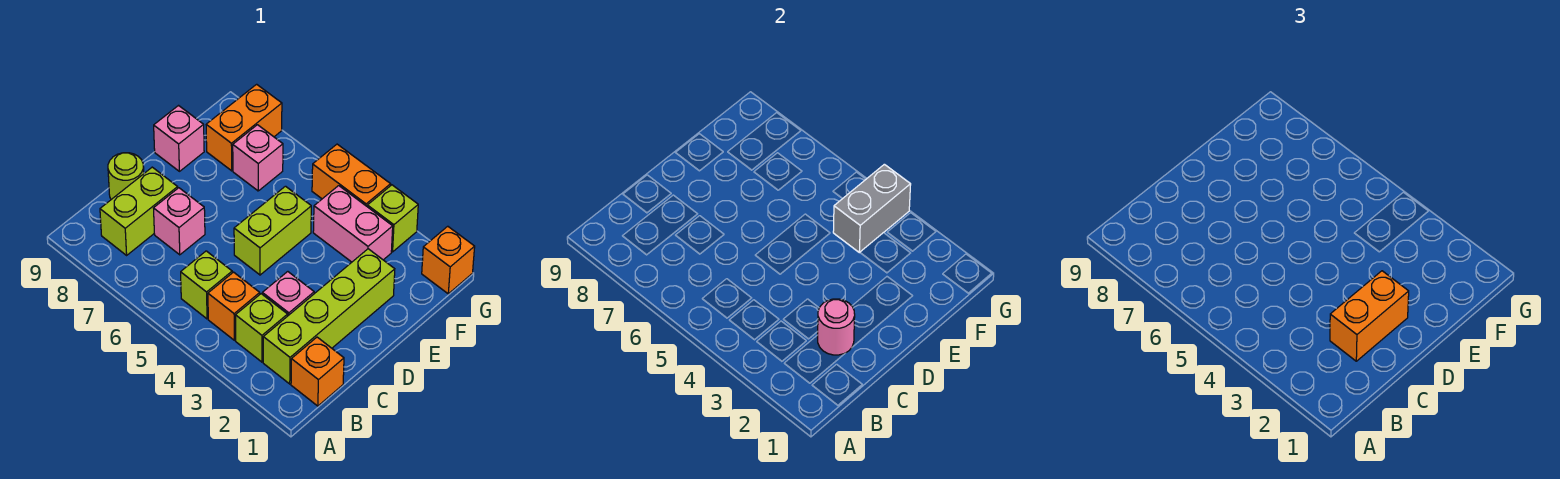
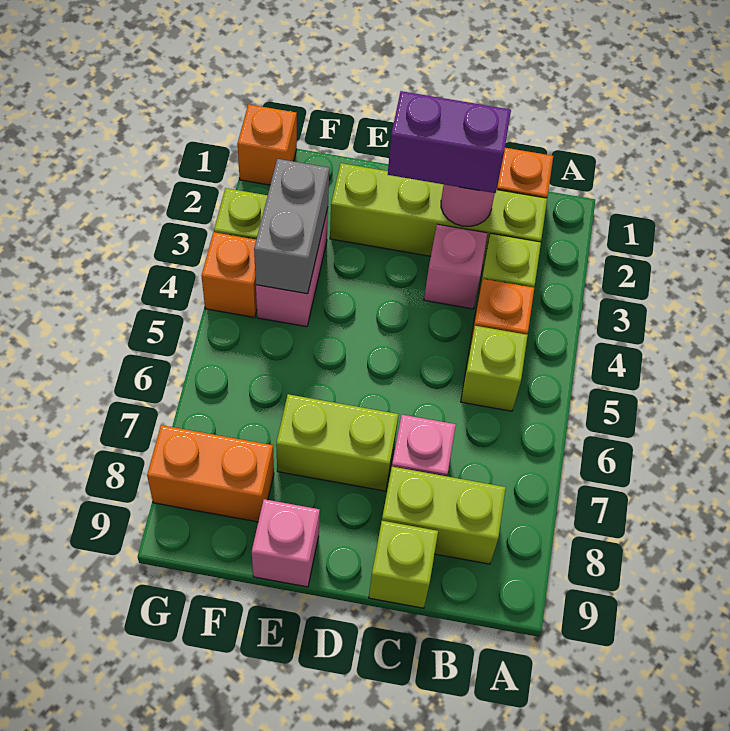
orange brick C2:D2 level 3 -> purple brick C2:D2 level 3
lime round brick C9 level 1 -> lime brick C9 level 1
lime brick D5:E5 level 1 -> lime brick D7:E7 level 1
grey brick F4:G4 level 2 -> grey brick F3:F4 level 2
pink brick F7 level 1 -> none
orange brick G4:G5 level 1 -> orange brick G4 level 1

